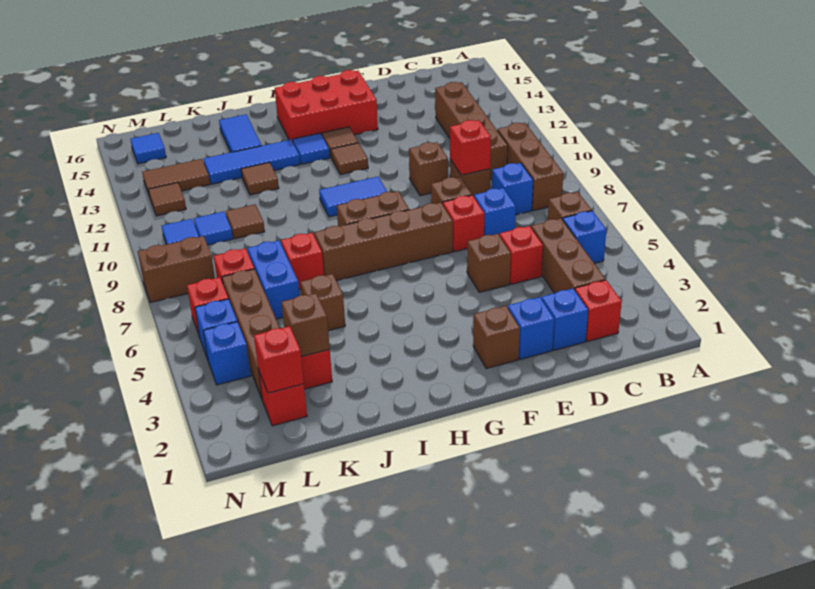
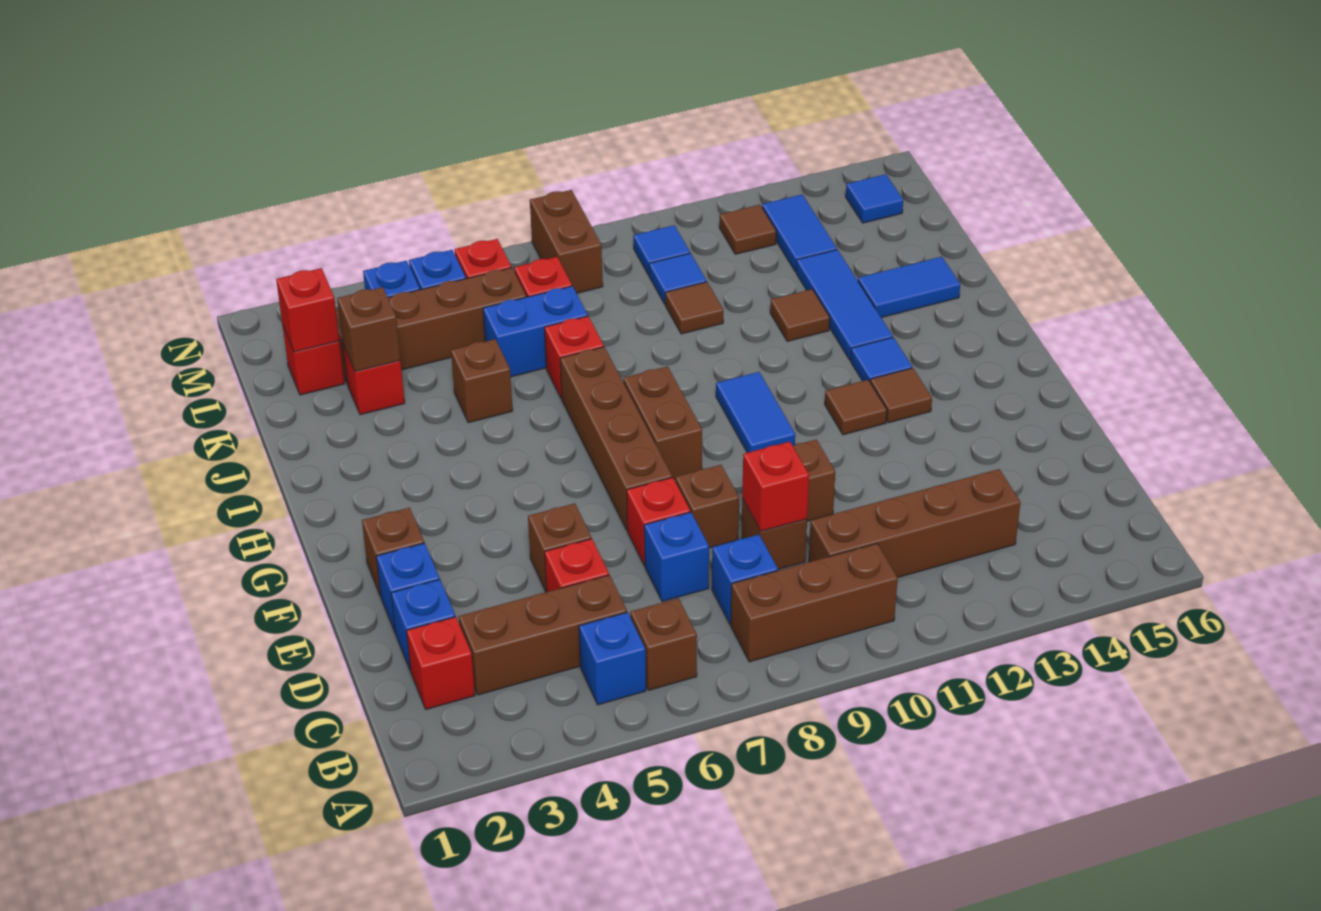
red brick F14:H15 level 1 -> none
brown tile L13:M13 level 1 -> blue tile L13:M13 level 1

